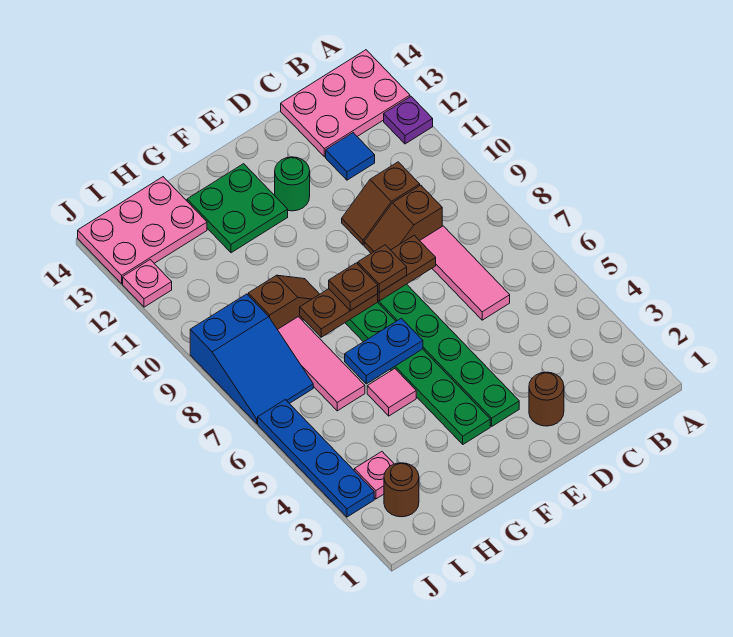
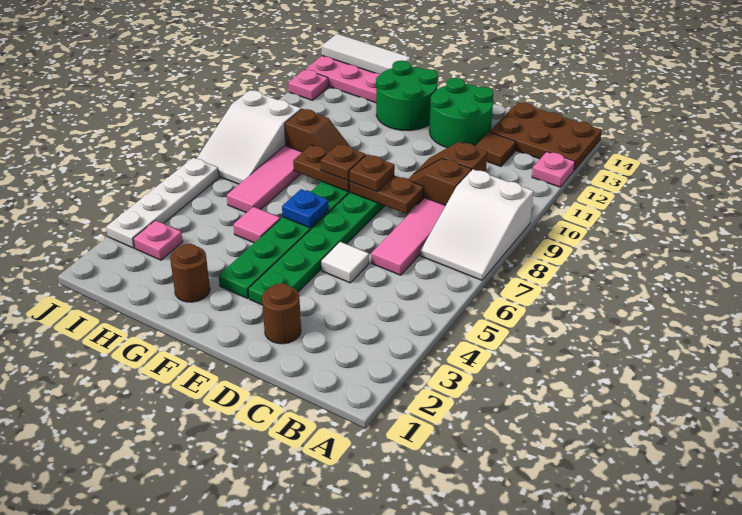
none -> white slope A7:B9 level 1 top 9
purple plate A12 level 1 -> pink plate A12 level 1
pink plate A13:C14 level 1 -> brown plate A13:C14 level 1
blue tile C12 level 1 -> brown tile C12 level 1
none -> white tile D5 level 1
green round brick E12 level 1 -> green round brick D12:E13 level 1
blue plate F6:G6 level 2 -> blue plate F6 level 2
green plate F12:G13 level 1 -> green round brick F12:G13 level 1
none -> white tile H14:J14 level 2
brown round brick I2 level 1 -> brown round brick G2 level 1
blue slope I7:J9 level 1 top 9 -> white slope I7:J9 level 1 top 9
blue plate J3:J6 level 1 -> white plate J3:J6 level 1

